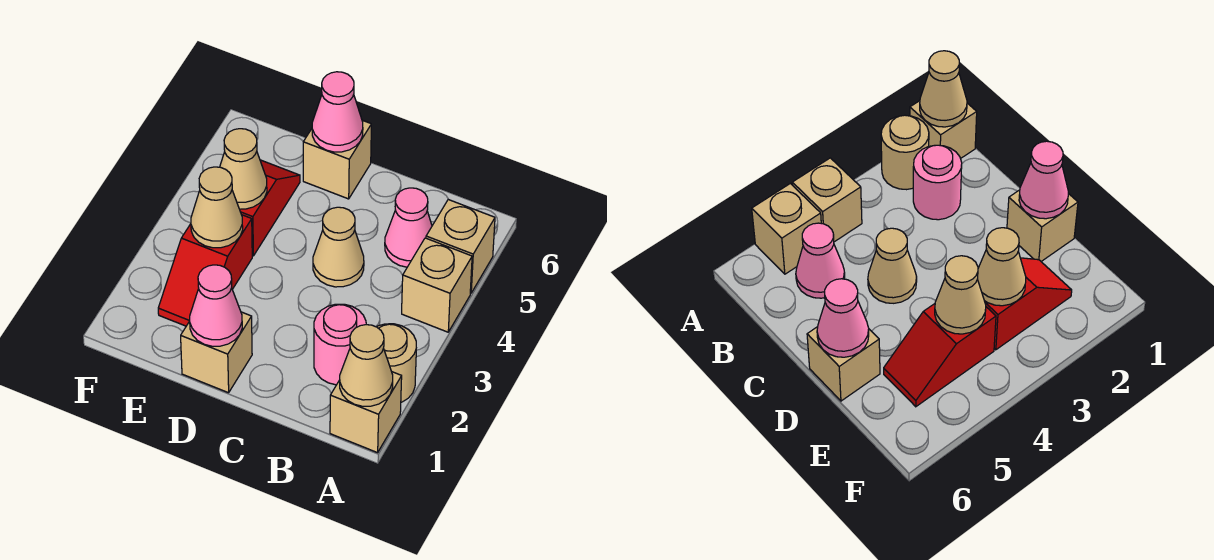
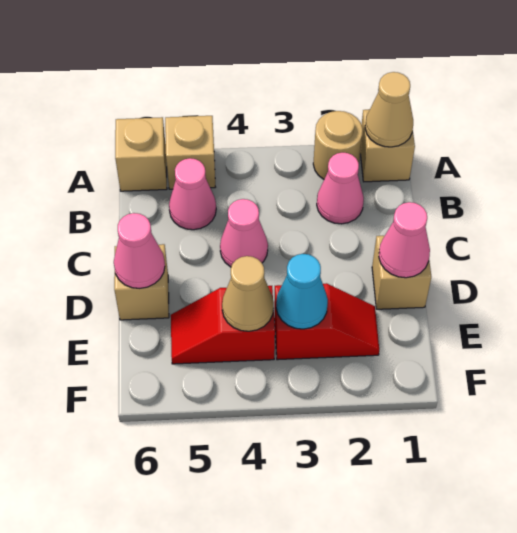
tan brick A4 level 1 -> tan brick A6 level 1
pink round brick B2 level 1 -> pink cone B2 level 1
tan cone C4 level 1 -> pink cone C4 level 1
tan cone E3 level 2 -> cyan cone E3 level 2

